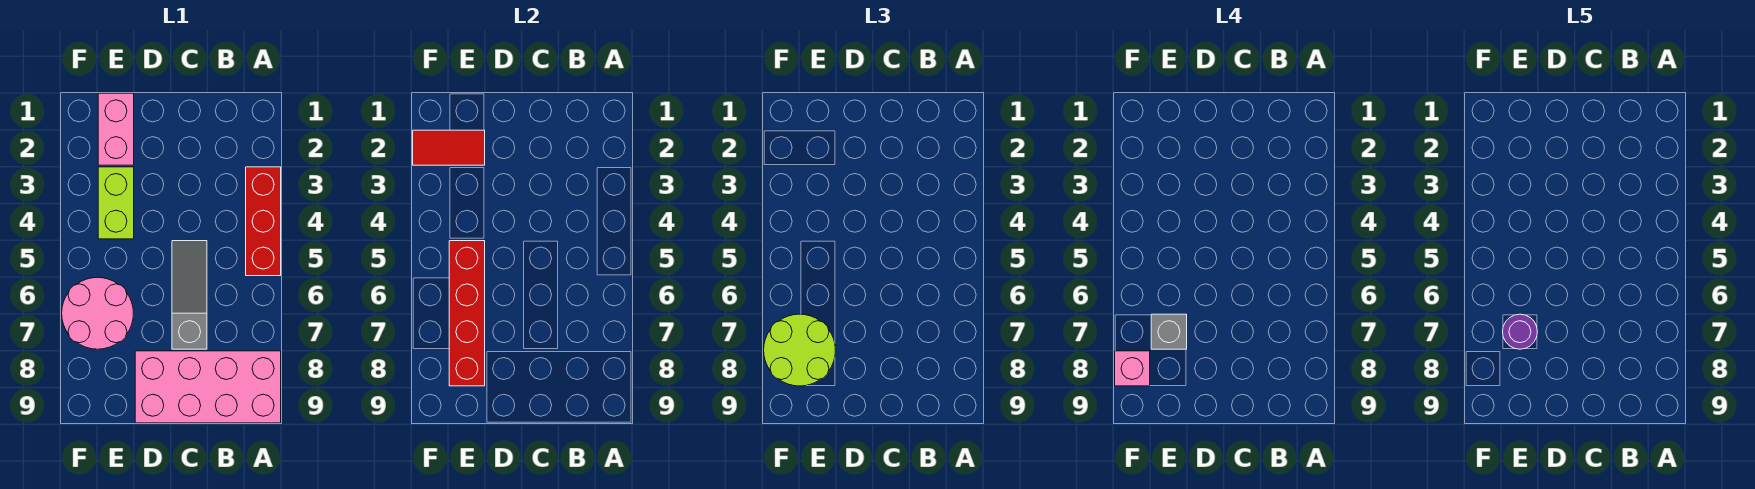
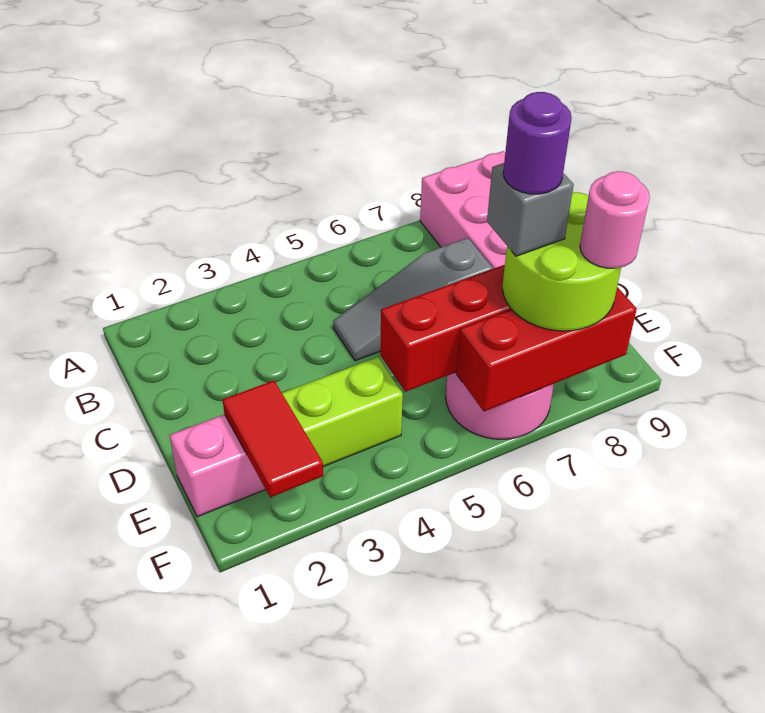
red brick A3:A5 level 1 -> red brick F6:F8 level 2
pink brick F8 level 4 -> pink round brick F8 level 4

